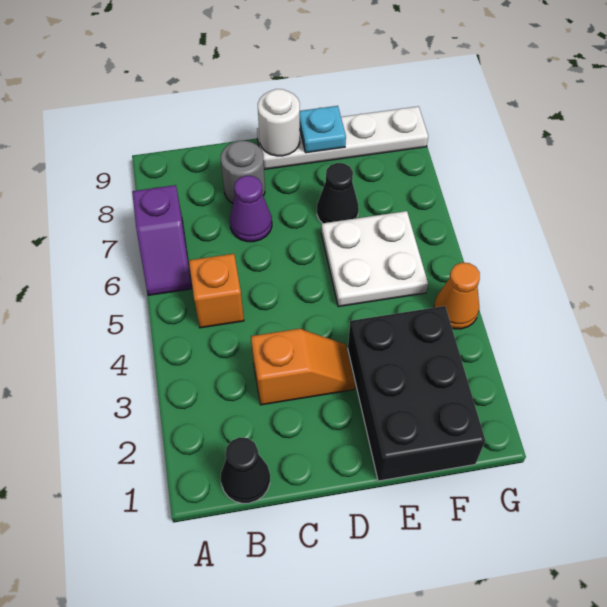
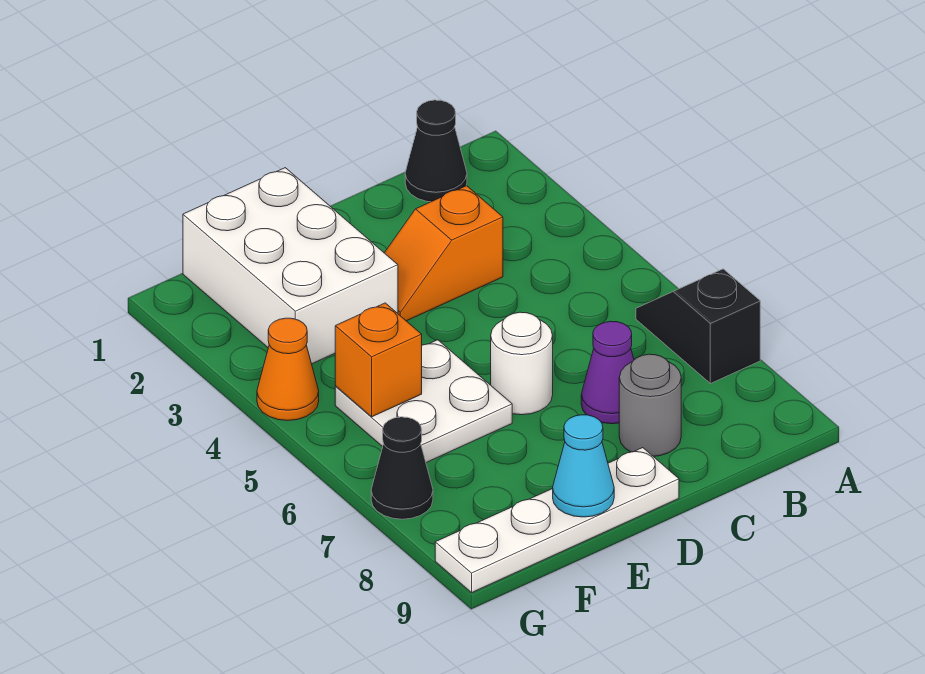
purple slope A6:A7 level 1 top 7 -> black slope A6:A7 level 1 top 7
orange brick B5 level 1 -> orange brick F5 level 2
white round brick D9 level 2 -> white round brick D6 level 1
black brick E1:F3 level 1 -> white brick E1:F3 level 1
black cone E7 level 1 -> black cone G7 level 1
cyan plate E9 level 2 -> cyan cone E9 level 2

